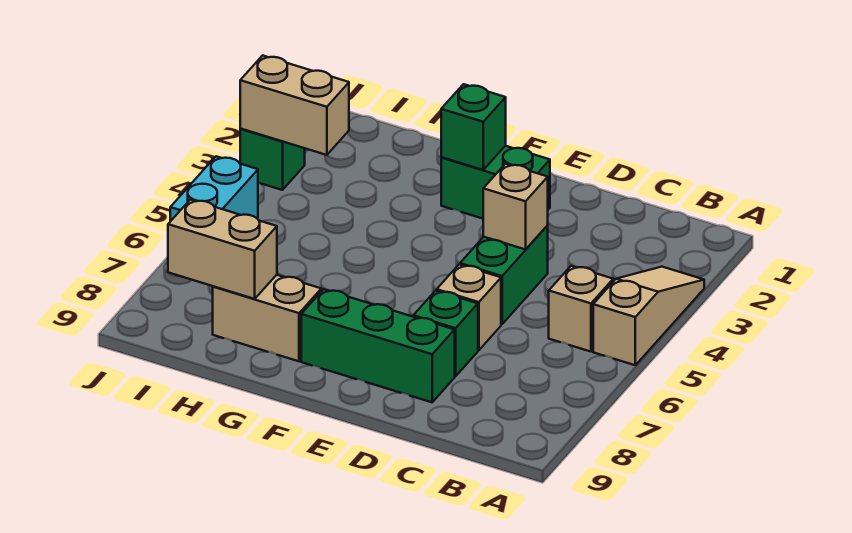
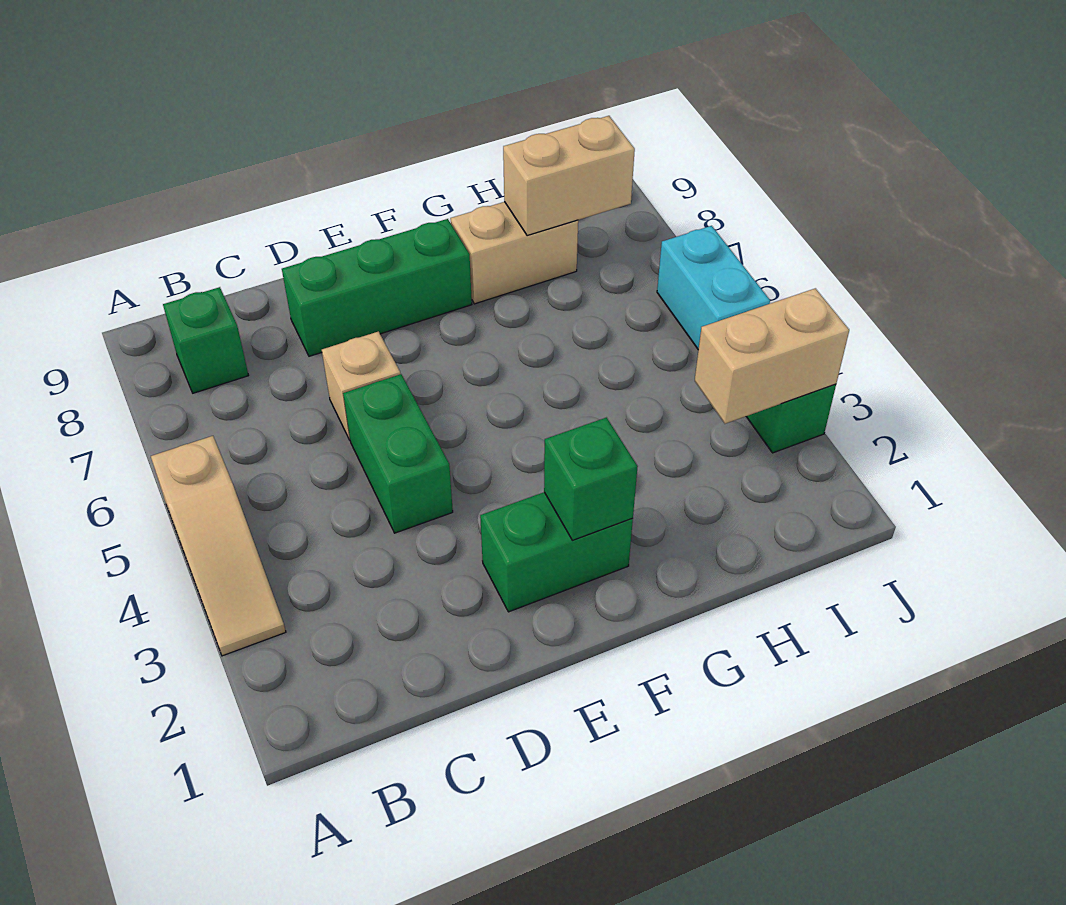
tan brick B5 level 1 -> none
tan brick D4 level 2 -> none
green brick D7 level 1 -> green brick B8 level 1

